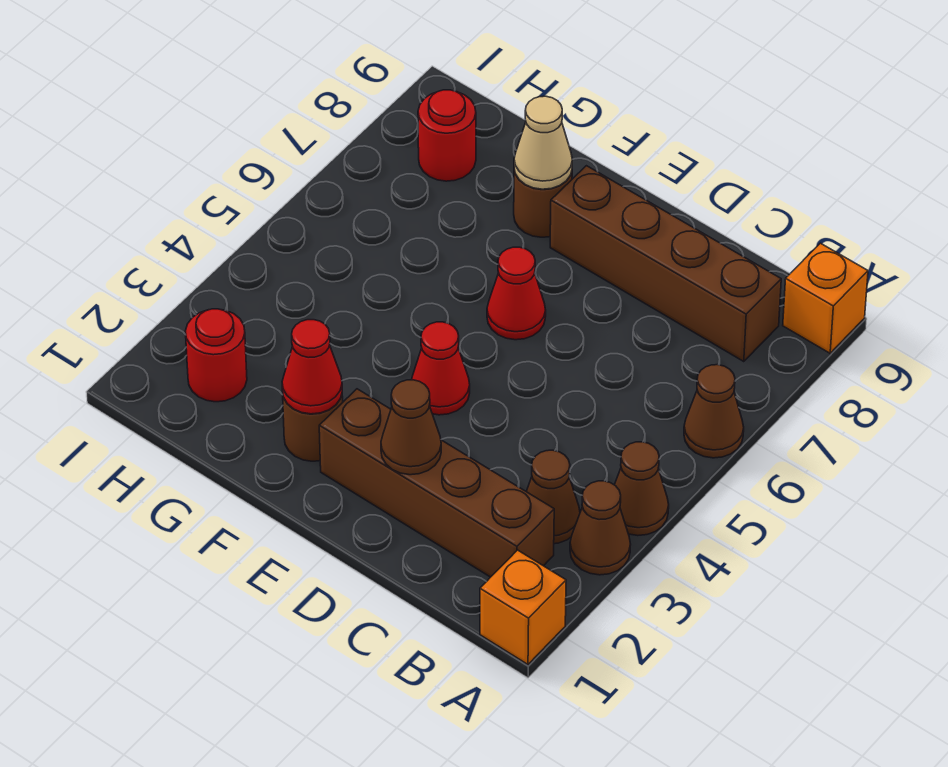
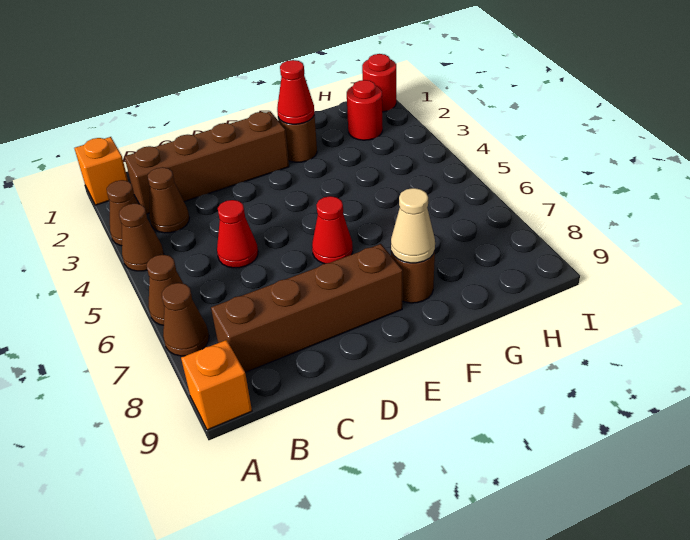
brown cone D2 level 2 -> brown cone A7 level 1
red cone E4 level 1 -> red cone C5 level 1
red round brick H8 level 1 -> red round brick I1 level 1

